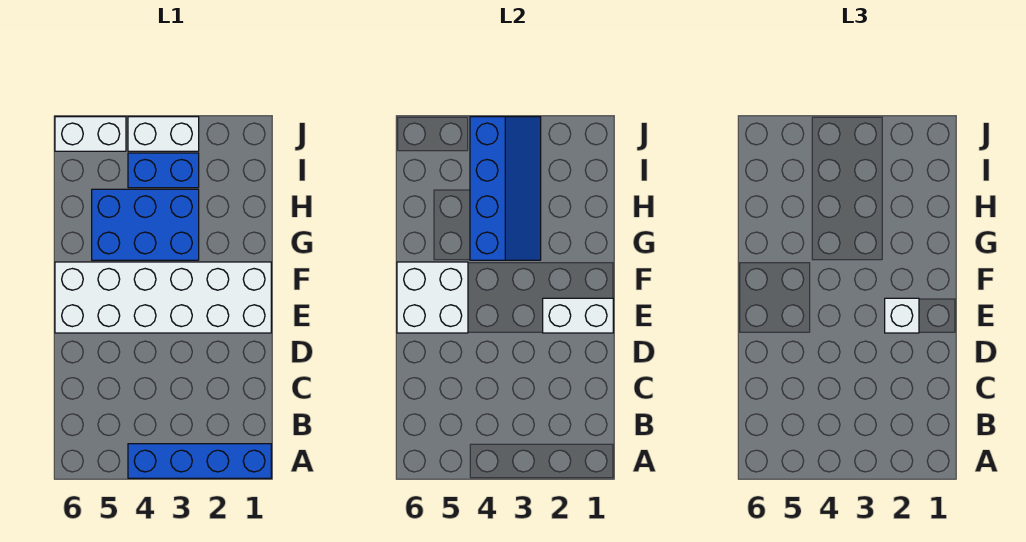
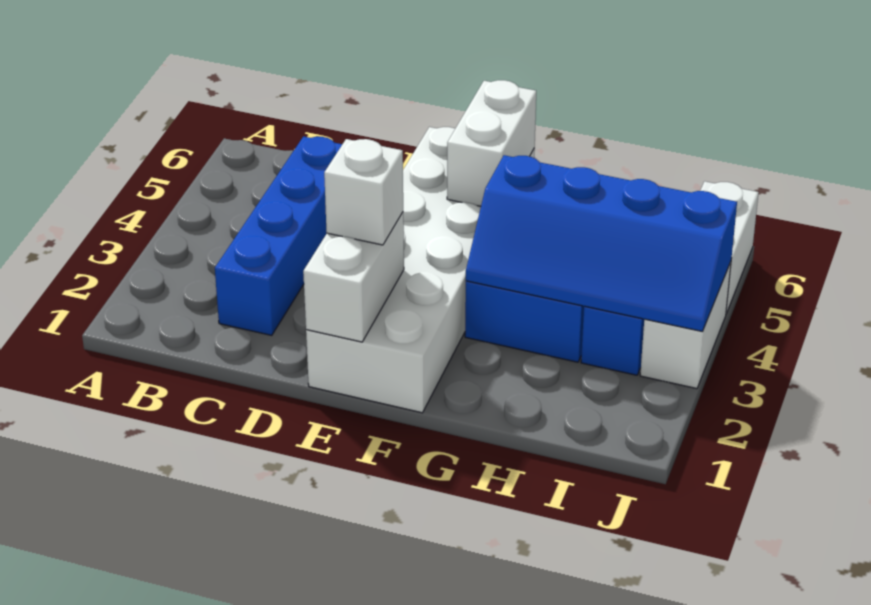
blue brick A1:A4 level 1 -> blue brick C2:C5 level 1
white brick E5:F6 level 2 -> white brick F5:F6 level 2

